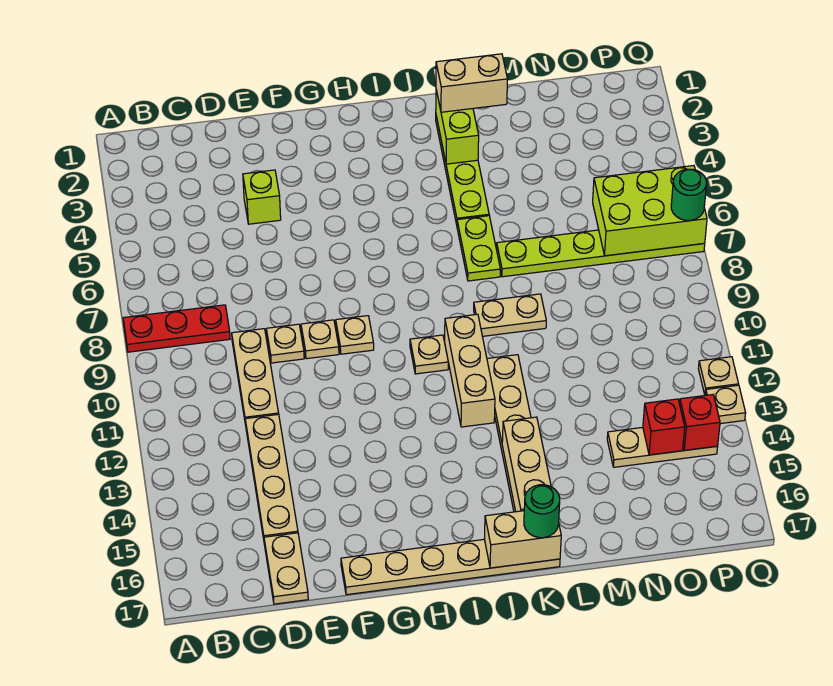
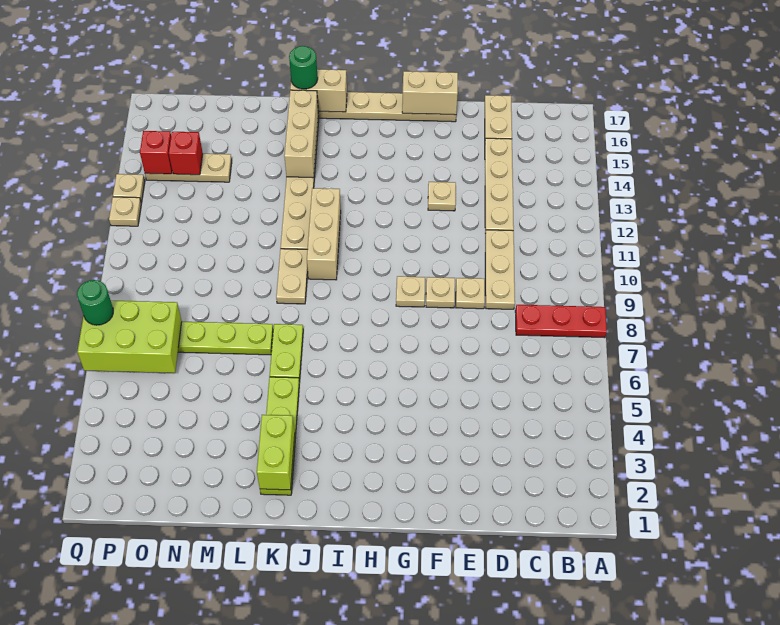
lime brick E4 level 1 -> none
tan plate I10 level 1 -> tan plate F13 level 1
tan brick K2:L2 level 3 -> tan brick F17:G17 level 2
tan plate K9:L9 level 1 -> tan plate K9:K10 level 1

